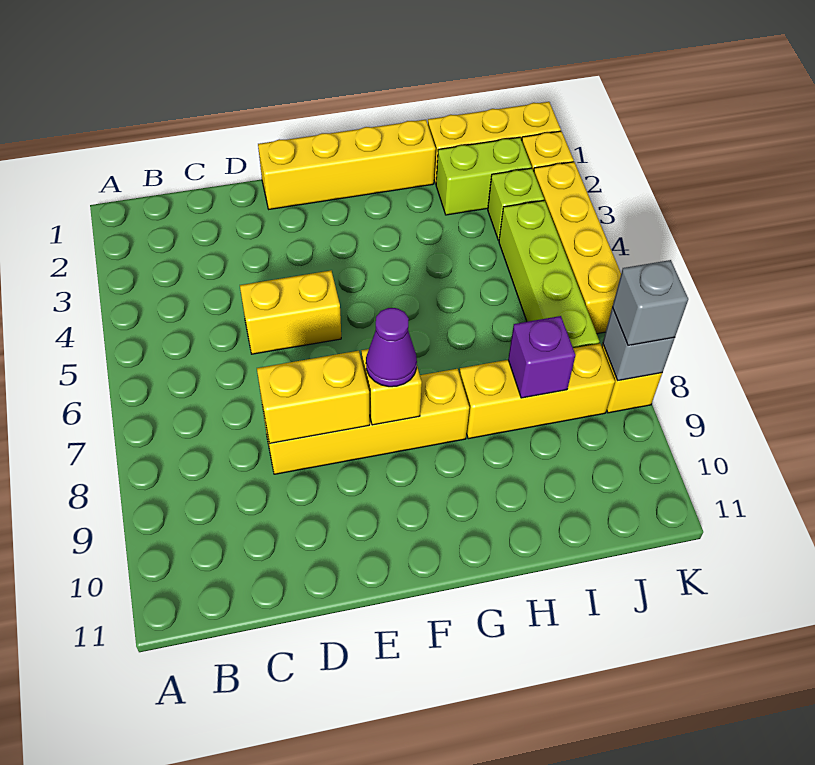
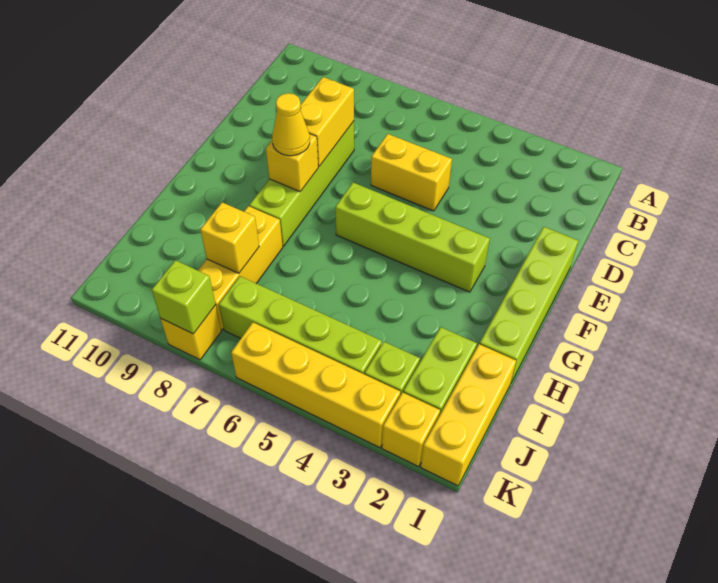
yellow brick D5:E5 level 1 -> yellow brick D5:D6 level 1
yellow brick D8:G8 level 1 -> lime brick D8:G8 level 1
yellow brick E1:H1 level 1 -> lime brick E1:H1 level 1
none -> lime brick F3:F6 level 1
purple cone F8 level 3 -> yellow cone F8 level 3
purple brick I8 level 2 -> yellow brick I8 level 2
grey brick K8 level 2 -> lime brick K8 level 2
grey brick K8 level 3 -> none

